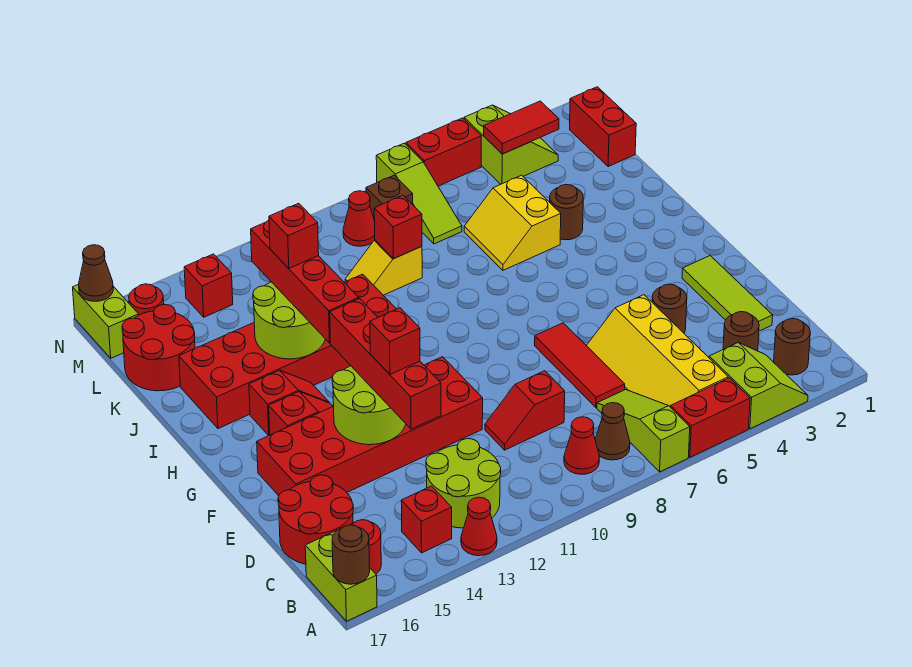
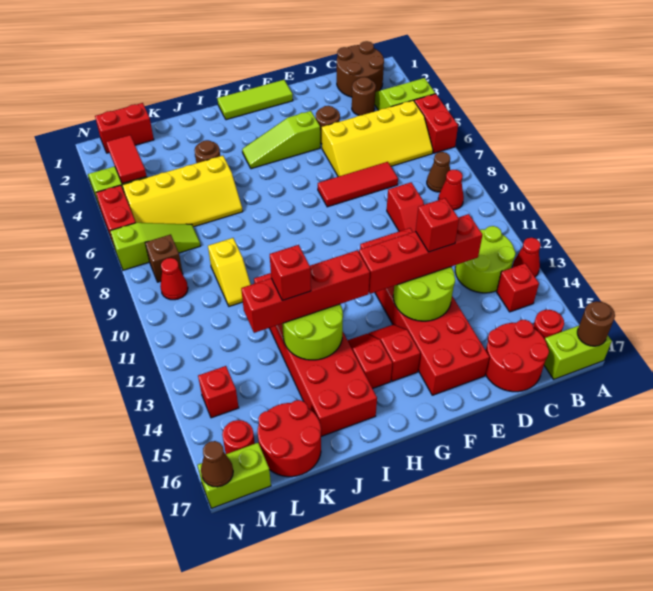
lime slope A7:C7 level 1 top A -> lime slope F4:H4 level 1 top F
brown round brick B2 level 1 -> brown round brick B1:C2 level 1
lime tile D2:F2 level 1 -> lime tile F1:H1 level 1
yellow slope J5:K6 level 1 top 5 -> yellow slope J5:M6 level 1 top 5
red brick K9 level 2 -> none

